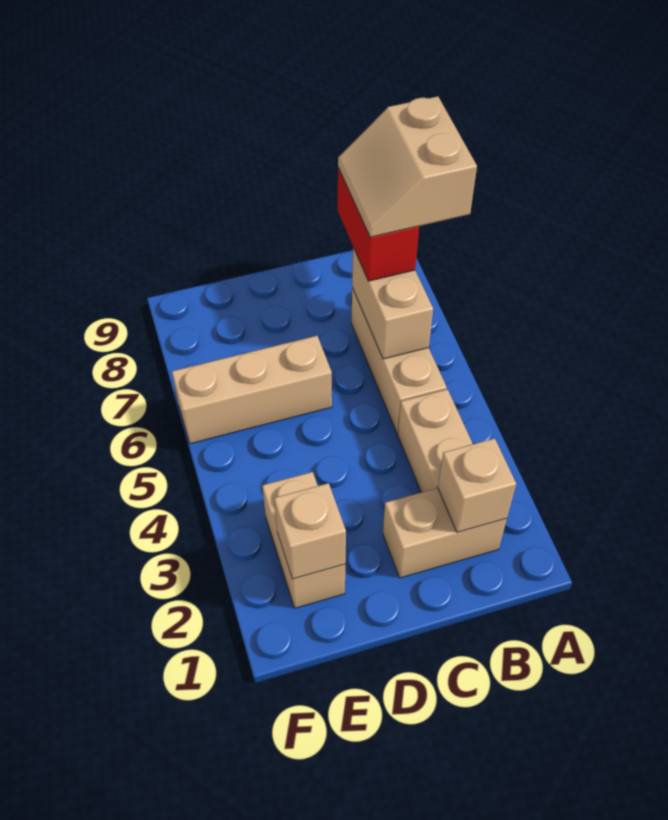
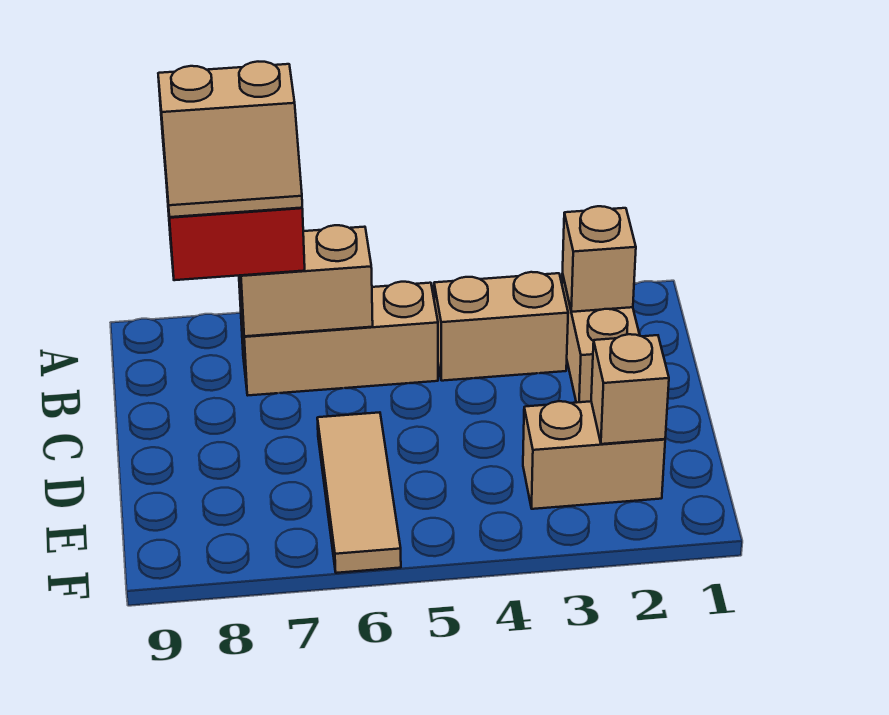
tan brick D6:F6 level 1 -> tan tile D6:F6 level 1

